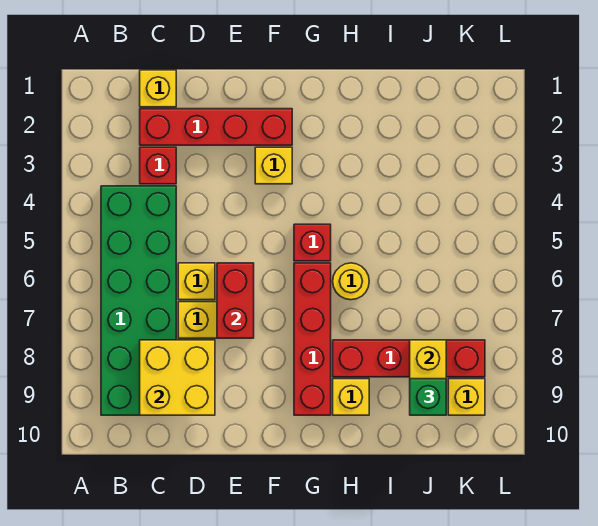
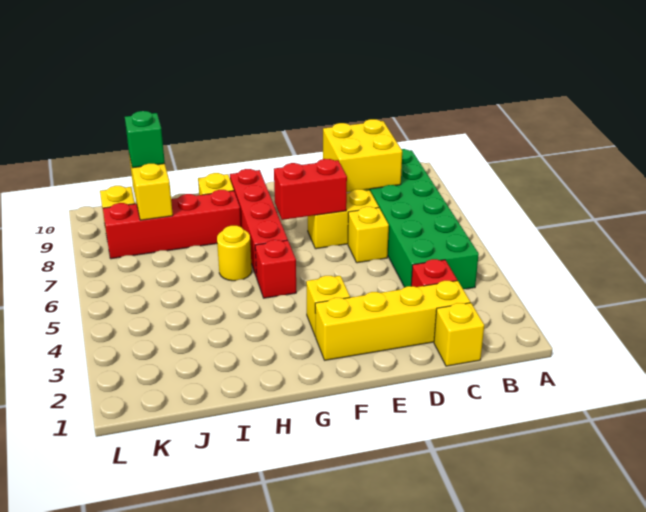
red brick C2:F2 level 1 -> yellow brick C2:F2 level 1
red brick E6:E7 level 2 -> red brick E7:F7 level 2

